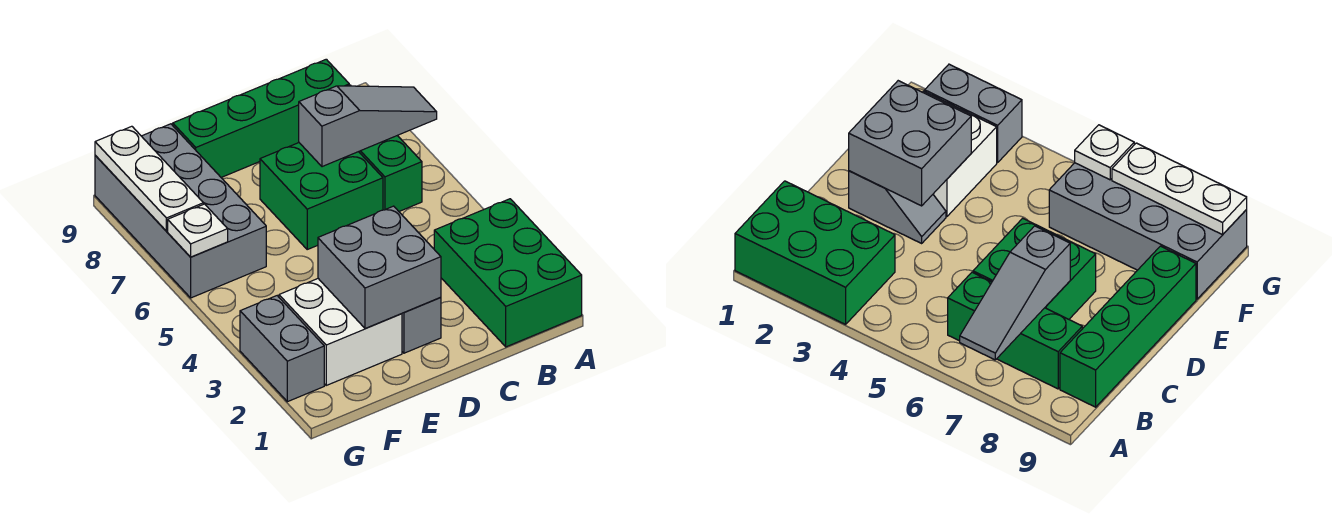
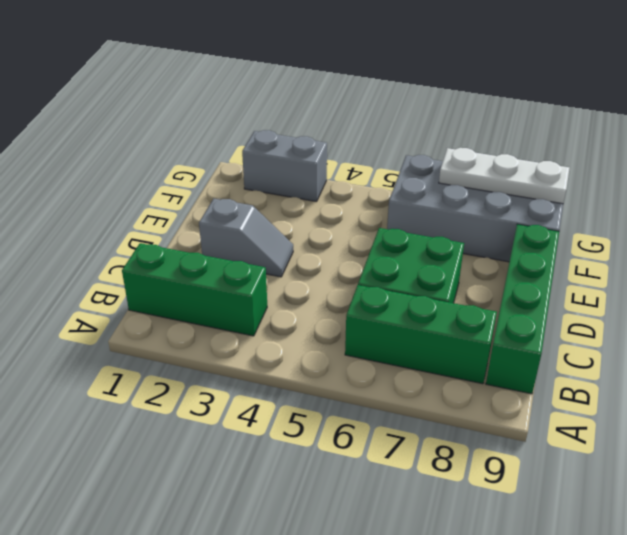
green brick A1:B3 level 1 -> green brick B1:B3 level 1
grey slope A7:C7 level 2 top C -> none
grey brick D2:E3 level 2 -> none
white brick E2:F3 level 1 -> none
white plate G6 level 2 -> none

